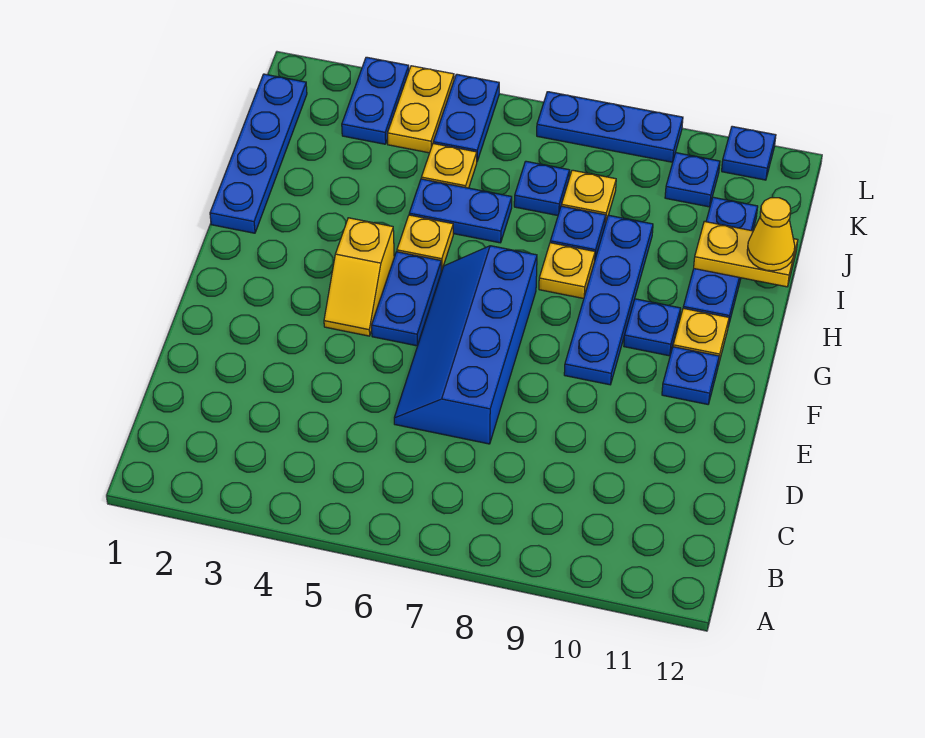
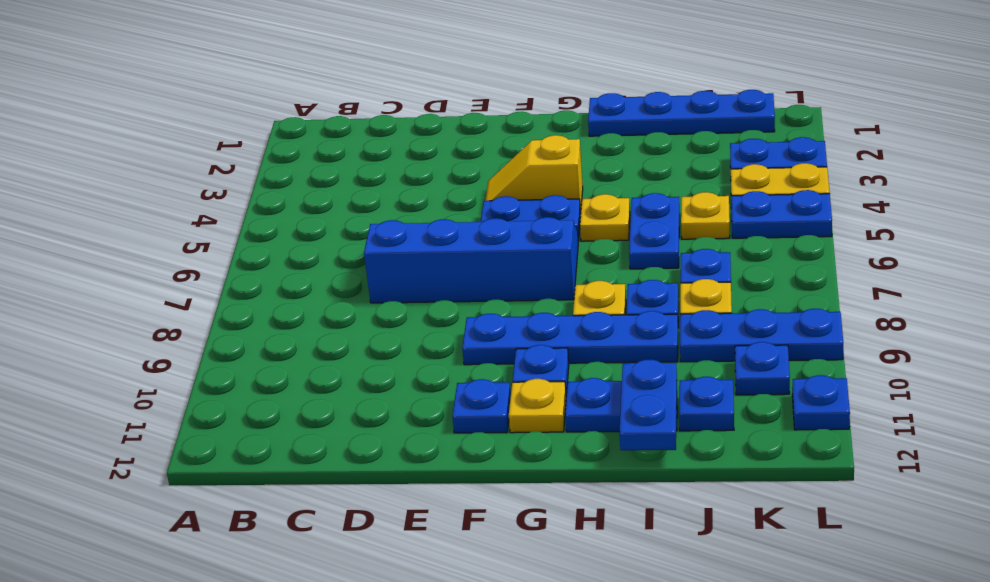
yellow plate I11:I12 level 2 -> blue plate I11:I12 level 2
yellow cone I12 level 3 -> none
blue plate L7:L9 level 1 -> blue plate J9:L9 level 1

